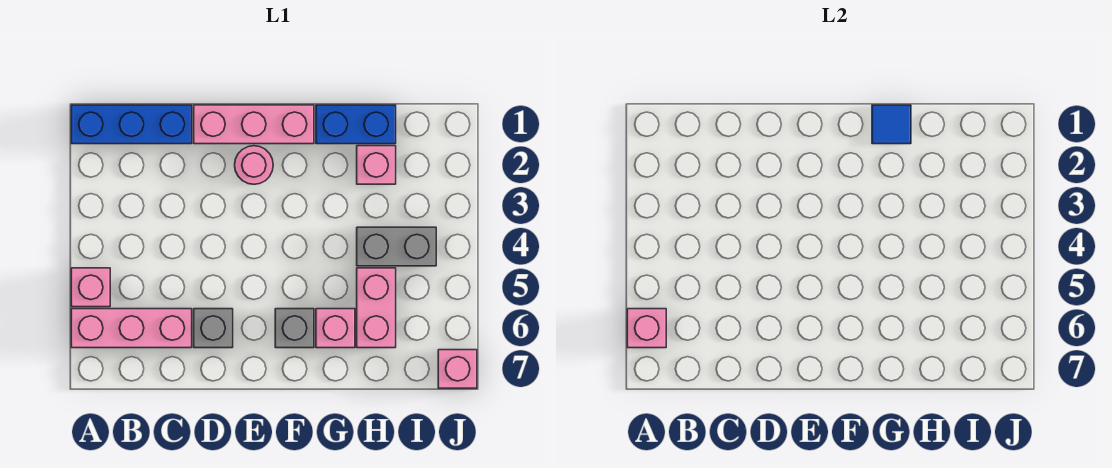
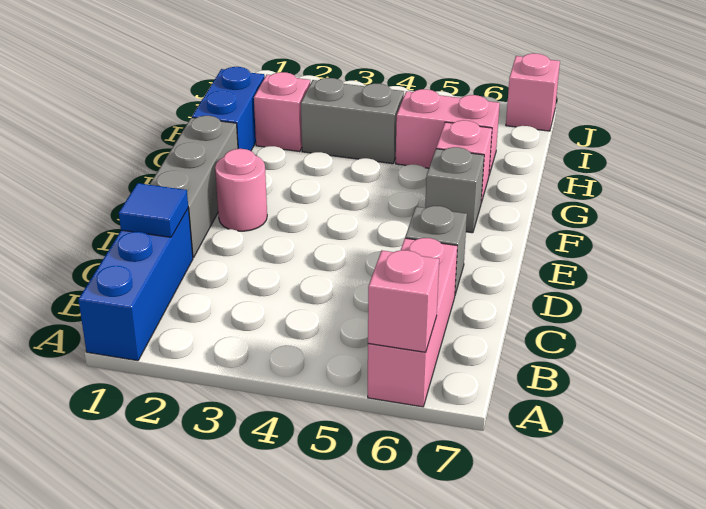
pink brick A5 level 1 -> none
pink brick D1:F1 level 1 -> grey brick D1:F1 level 1
blue tile G1 level 2 -> blue tile C1 level 2
grey brick H4:I4 level 1 -> grey brick H3:H4 level 1

